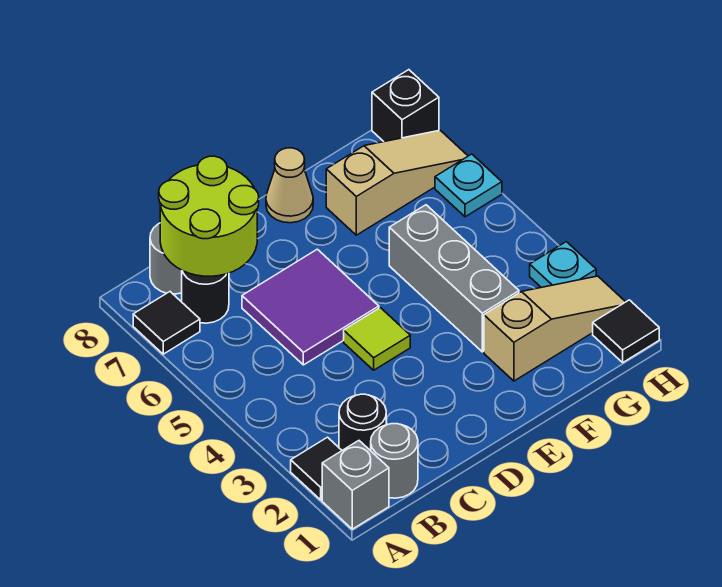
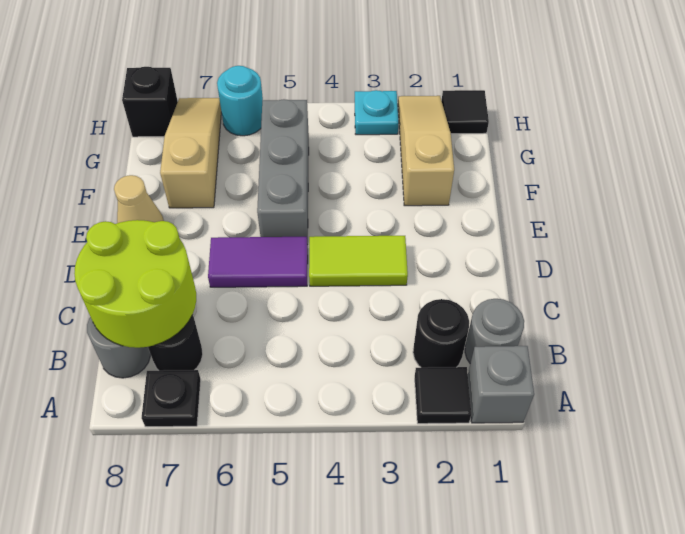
black tile A7 level 1 -> black plate A7 level 1
purple tile C5:D6 level 1 -> purple tile D5:D6 level 1
lime tile D4 level 1 -> lime tile D3:D4 level 1
grey brick F3:F5 level 1 -> grey brick E5:G5 level 1
cyan plate H6 level 1 -> cyan round brick H6 level 1

